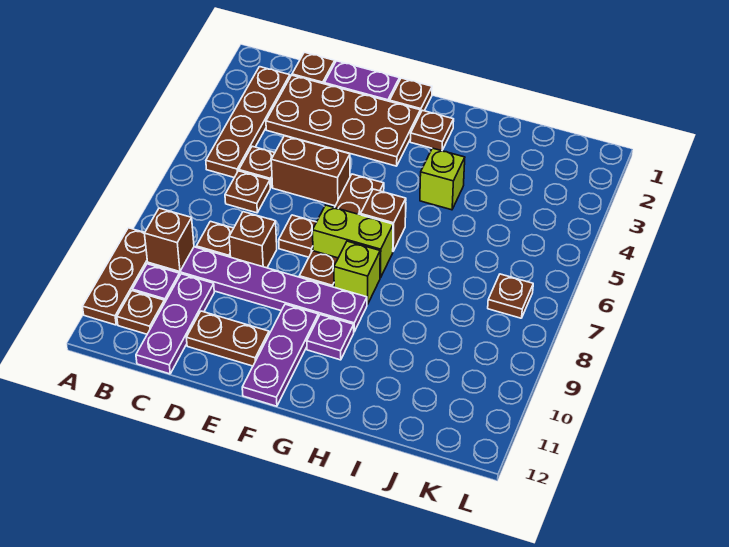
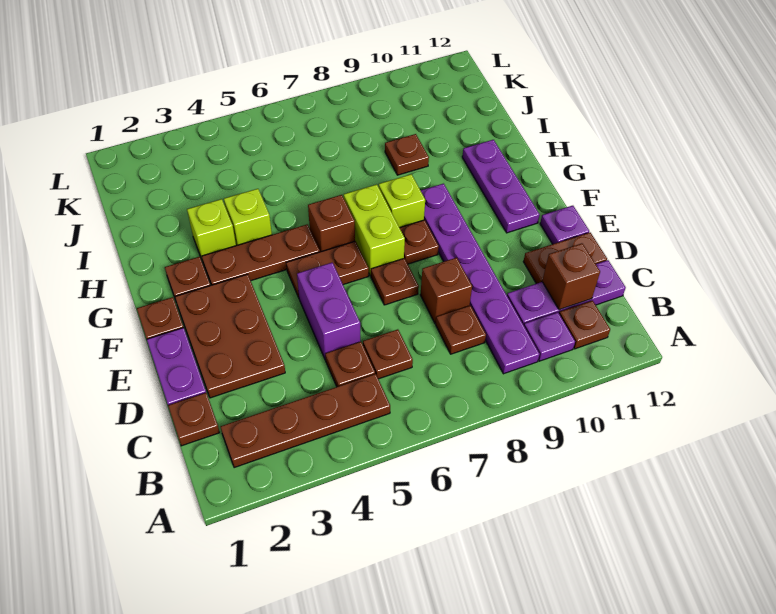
brown plate A9:A11 level 1 -> brown plate G3:G5 level 1
brown brick B9 level 2 -> brown brick C11 level 2
brown plate C2:F3 level 1 -> brown plate D2:F3 level 1
brown brick D5:E5 level 1 -> purple brick D5:E5 level 1
brown plate D11:E11 level 1 -> brown plate D11:D12 level 1
purple plate F10:F12 level 1 -> purple plate F11:H11 level 1
purple plate G10 level 1 -> purple plate E12 level 1
none -> lime brick H3 level 1
brown plate K7 level 1 -> brown plate I9 level 1

